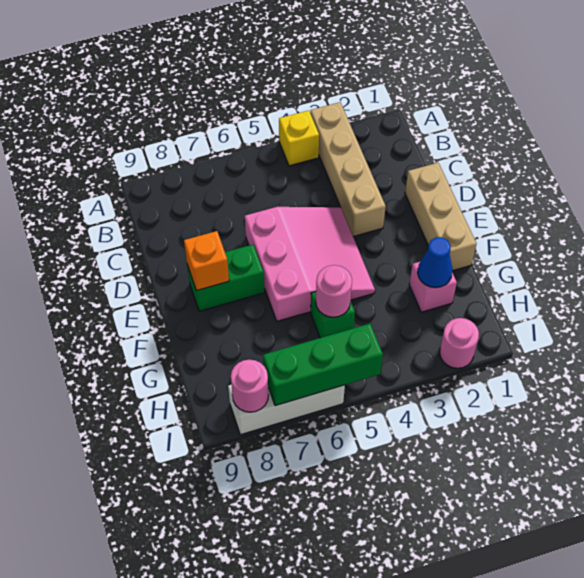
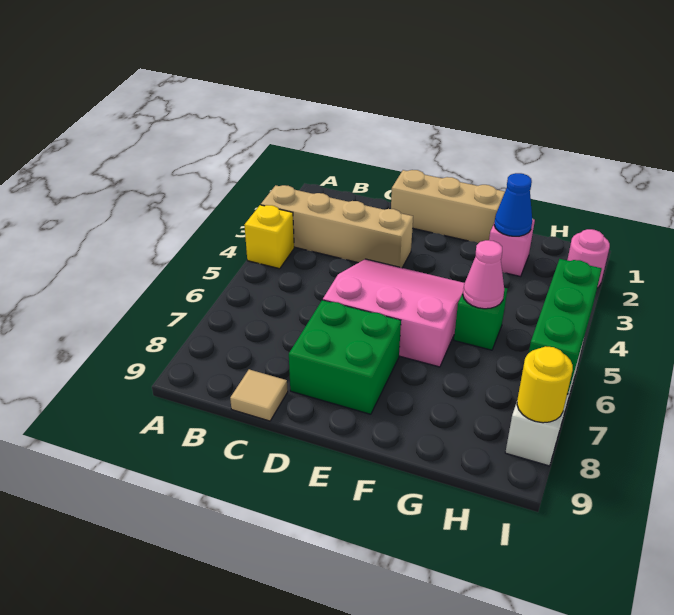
none -> tan tile C9 level 1
green brick E7:E8 level 1 -> green brick D7:E8 level 1
orange brick E8 level 2 -> none
pink round brick G5 level 2 -> pink cone G5 level 2
pink round brick I8 level 2 -> yellow round brick I8 level 2

